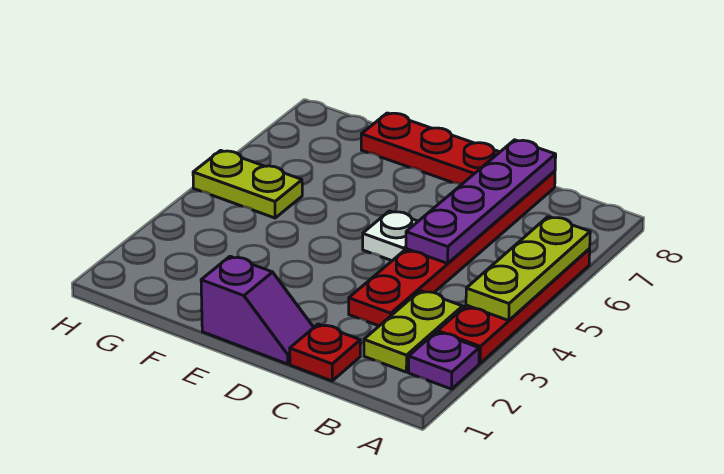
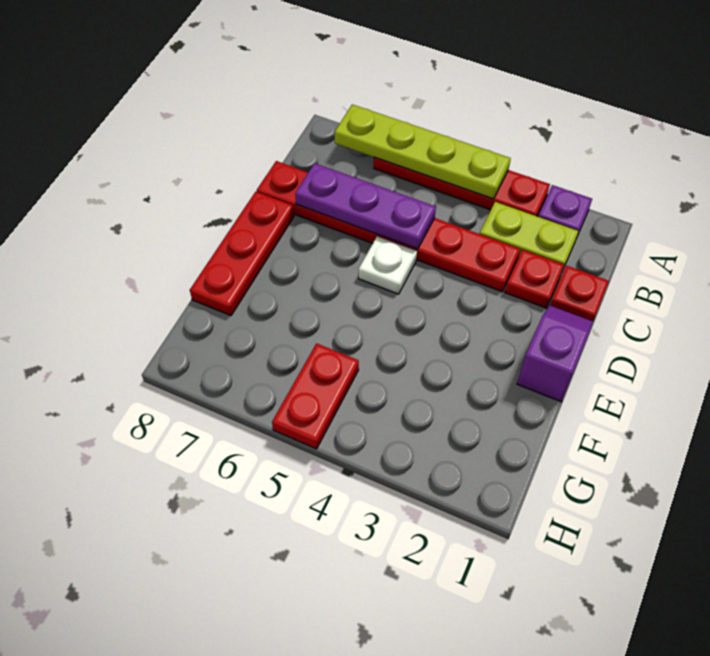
lime plate A4:A6 level 2 -> lime plate A4:A7 level 2
none -> red plate C2 level 1
purple plate C5:C8 level 2 -> purple plate C5:C7 level 2
lime plate G5:H5 level 1 -> red plate G5:H5 level 1

